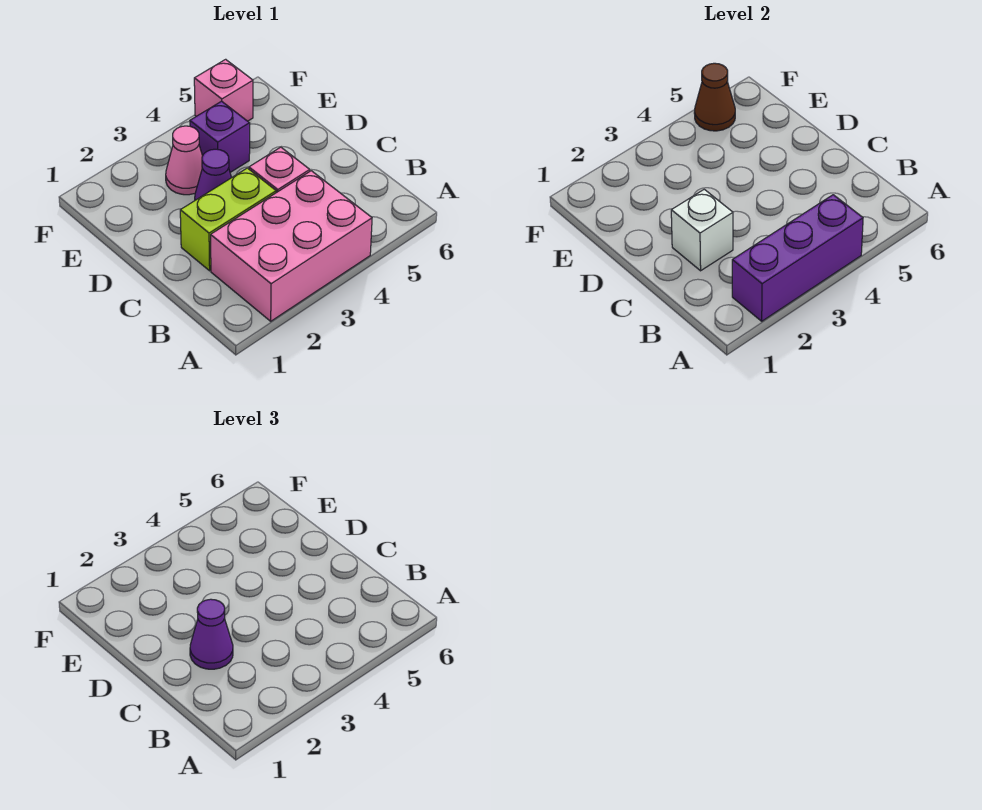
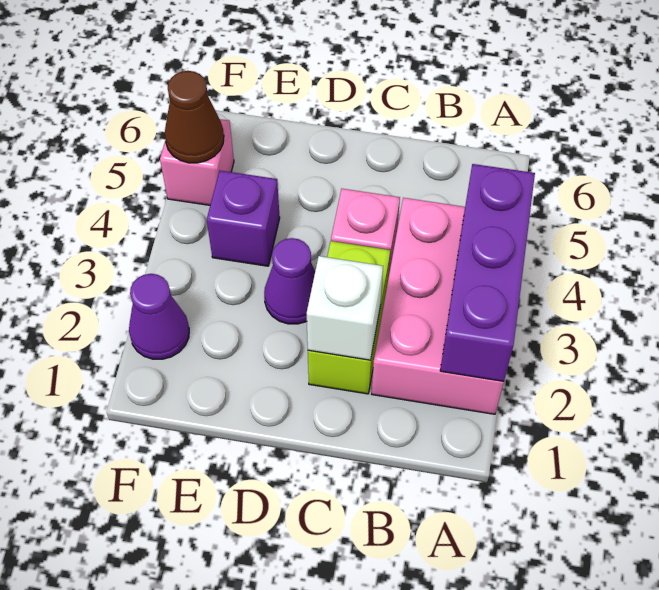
purple cone C2 level 3 -> purple cone F2 level 1
pink cone E3 level 1 -> none

